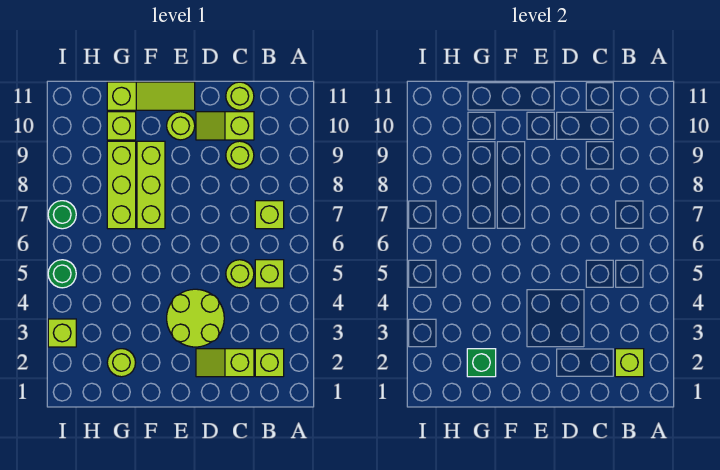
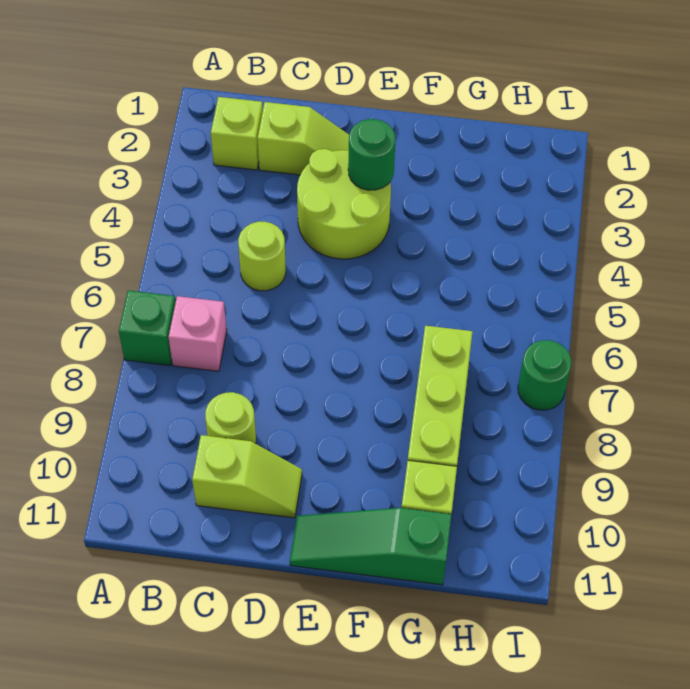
lime brick B2 level 2 -> none
lime brick B5 level 1 -> none
lime brick B7 level 1 -> pink brick B7 level 1
lime round brick C11 level 1 -> none
lime round brick E10 level 1 -> none
lime slope E11:G11 level 1 top G -> green slope E11:G11 level 1 top G
lime brick F7:F9 level 1 -> none
lime round brick G2 level 1 -> none
green brick G2 level 2 -> green brick A7 level 1
lime brick I3 level 1 -> none
green round brick I5 level 1 -> green round brick E3 level 2

